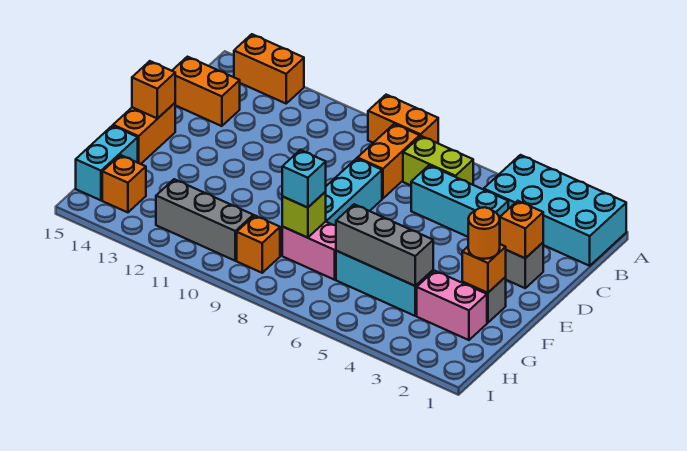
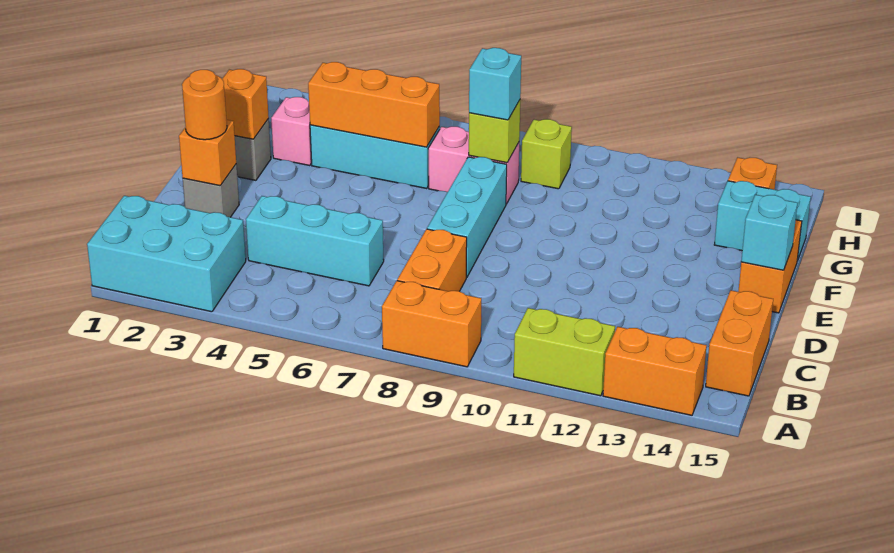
cyan brick A1:B4 level 1 -> cyan brick A1:B3 level 1
lime brick B6:B7 level 1 -> lime brick A11:A12 level 1
orange brick C14:C15 level 1 -> orange brick B15:C15 level 1
orange brick E15 level 2 -> cyan brick E15 level 2
orange round brick F2 level 3 -> orange round brick D2 level 3
pink brick G2:G3 level 1 -> pink brick G3 level 1
grey brick G4:G6 level 2 -> orange brick G4:G6 level 2
cyan brick G15:H15 level 1 -> cyan brick G14:G15 level 1
orange brick H9 level 1 -> lime brick H9 level 1
grey brick H10:H12 level 1 -> none

